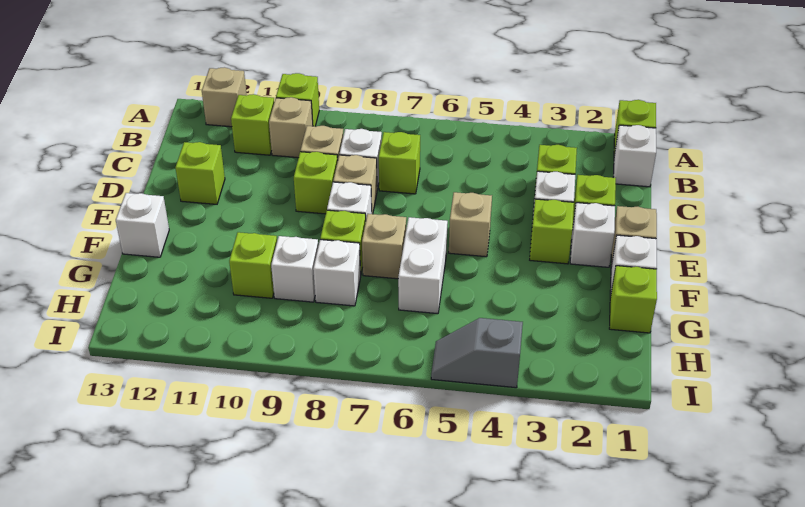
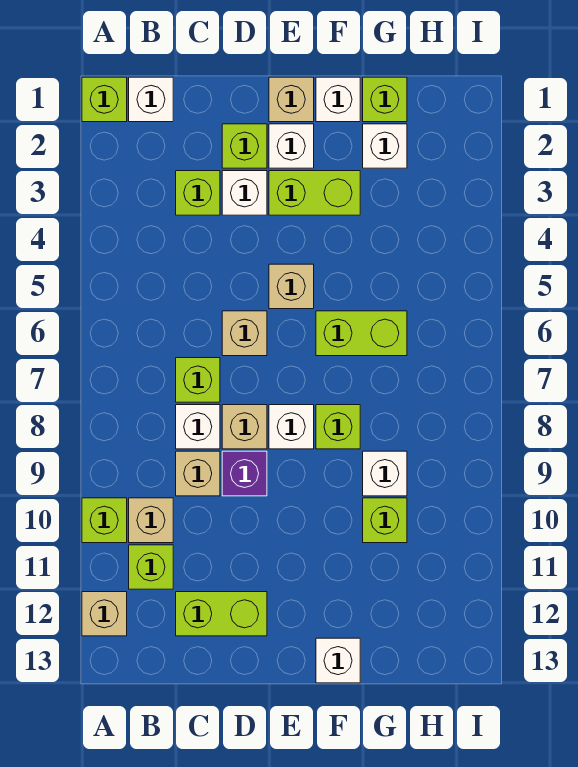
lime brick D9 level 1 -> purple brick D9 level 1
lime brick D12 level 1 -> lime brick C12:D12 level 1
lime brick E3 level 1 -> lime brick E3:F3 level 1
white brick F6:G6 level 1 -> lime brick F6:G6 level 1
tan brick F7 level 1 -> tan brick D6 level 1
white brick G8 level 1 -> white brick G2 level 1
grey slope I4:I5 level 1 top 4 -> none

